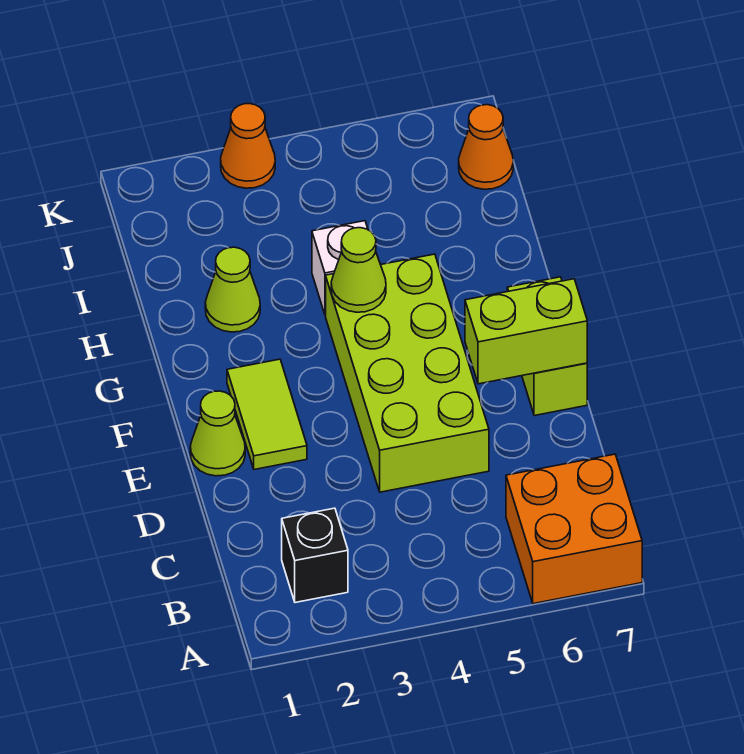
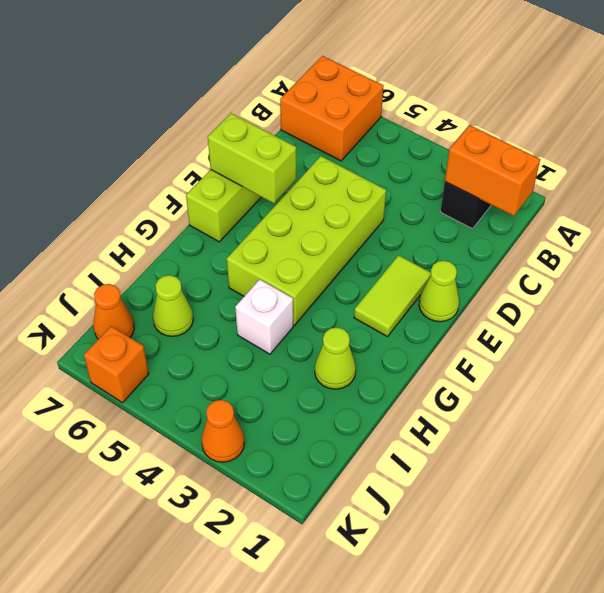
none -> orange brick B1:B2 level 2
lime cone G4 level 2 -> lime cone I6 level 1
none -> orange brick K6 level 1

